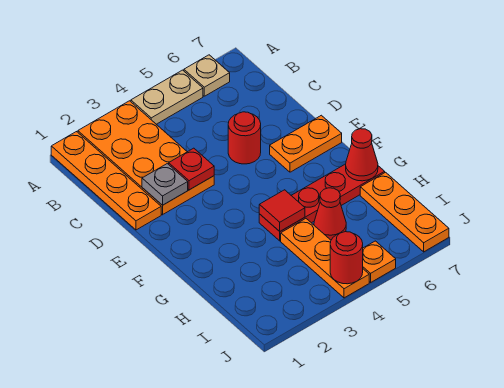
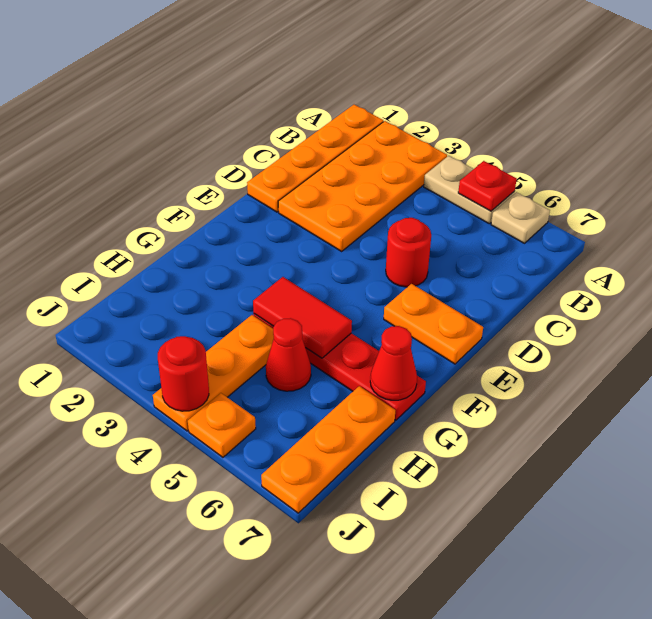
grey plate D2 level 2 -> none
red plate D3 level 2 -> red plate A5 level 2
red tile G4 level 2 -> red tile G4:G5 level 2

